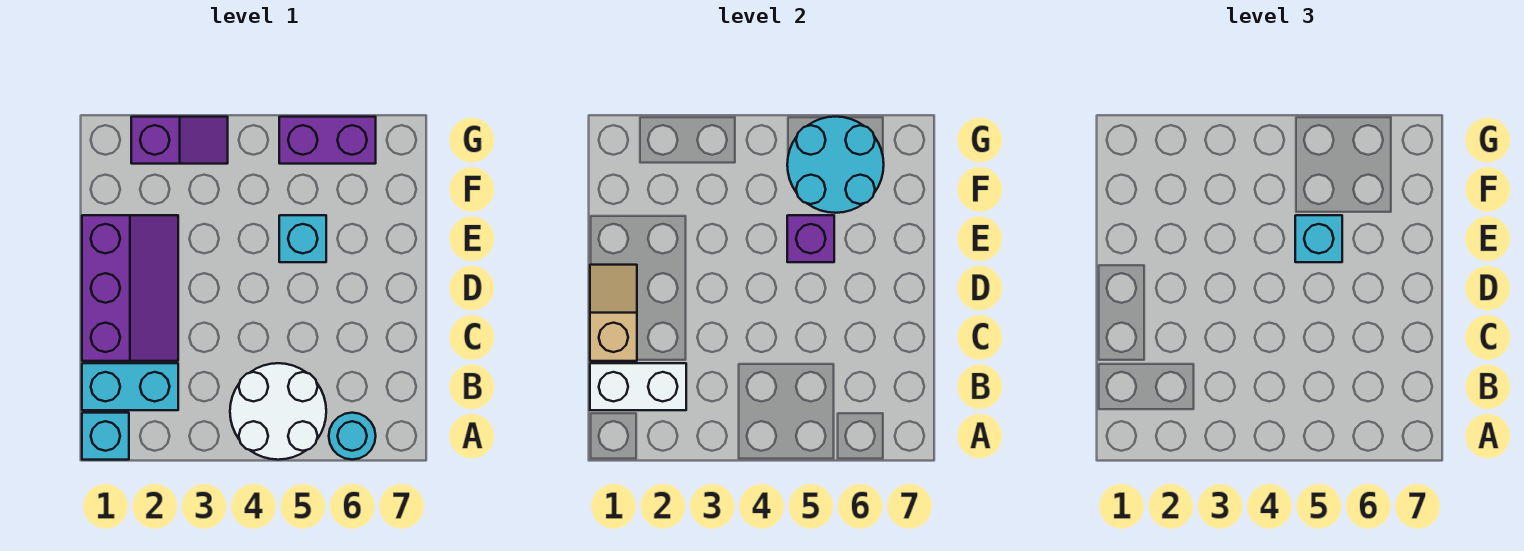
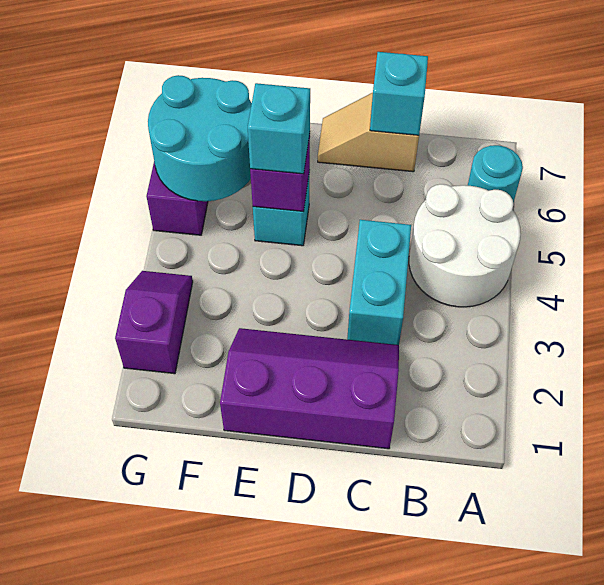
cyan brick A1 level 1 -> cyan brick C7 level 2
cyan brick B1:B2 level 1 -> cyan brick C3:C4 level 1
white brick B1:B2 level 2 -> none
tan slope C1:D1 level 2 top C -> tan slope C7:D7 level 1 top C

